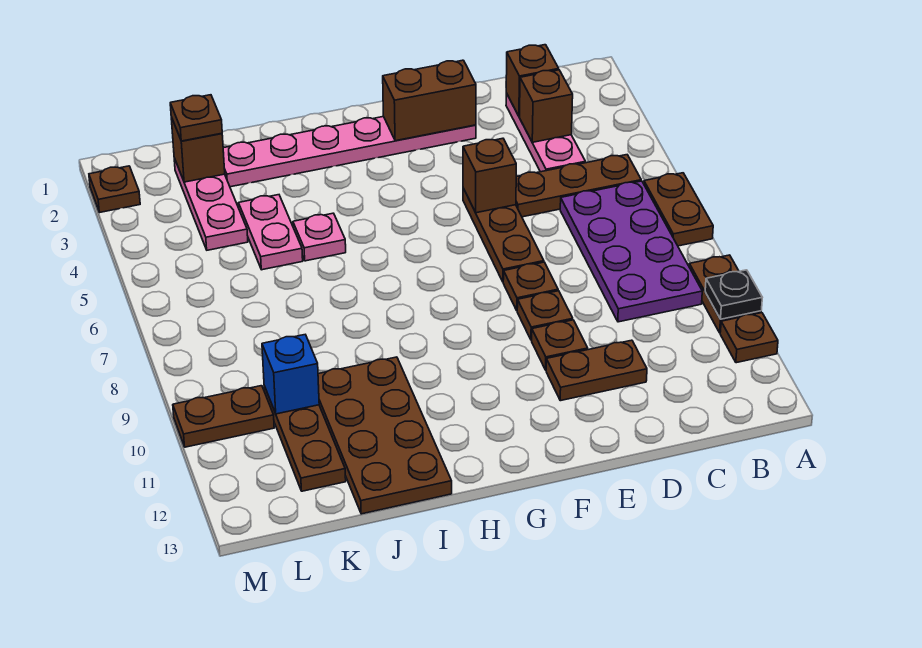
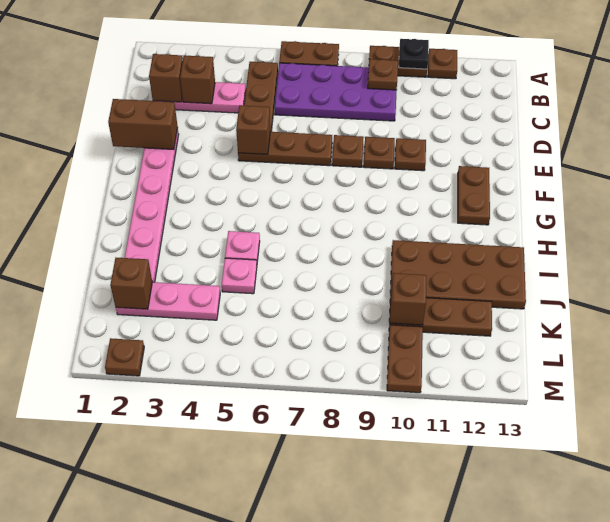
brown plate D11:E11 level 1 -> brown plate F12:G12 level 1
brown brick E2:F2 level 2 -> brown brick E1:E2 level 2
pink plate J4:J5 level 1 -> pink plate J5 level 1
brown plate K2 level 3 -> brown plate B9 level 2
blue brick K10 level 2 -> brown brick K10 level 2

